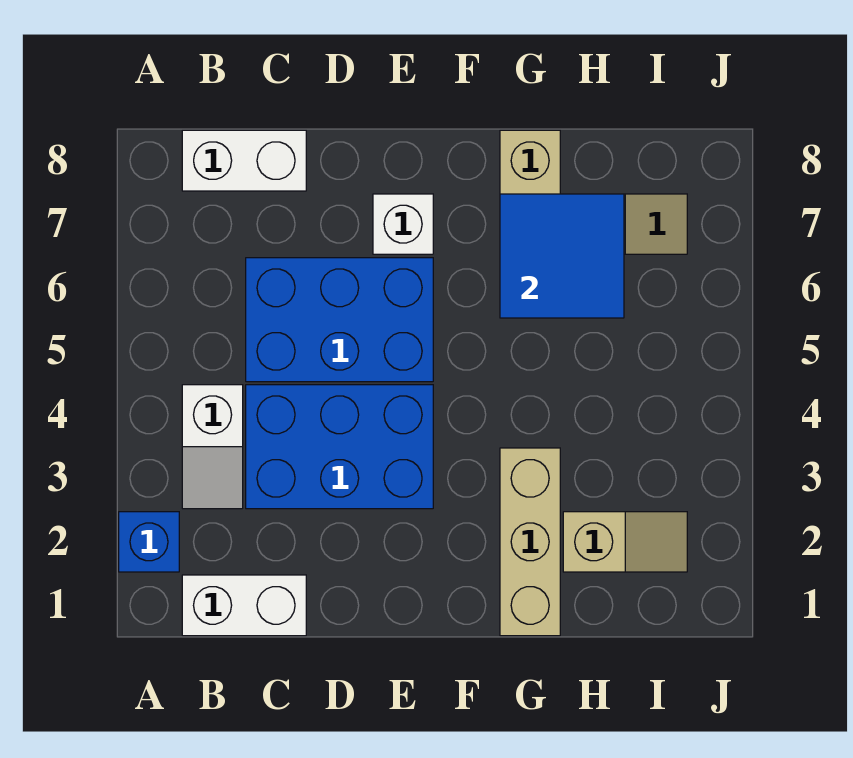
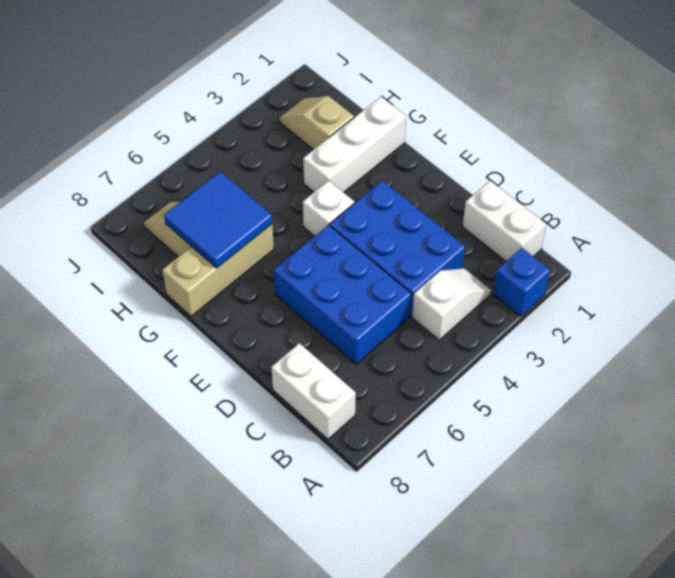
white brick E7 level 1 -> white brick F4 level 1
tan brick G1:G3 level 1 -> white brick G1:G3 level 1

